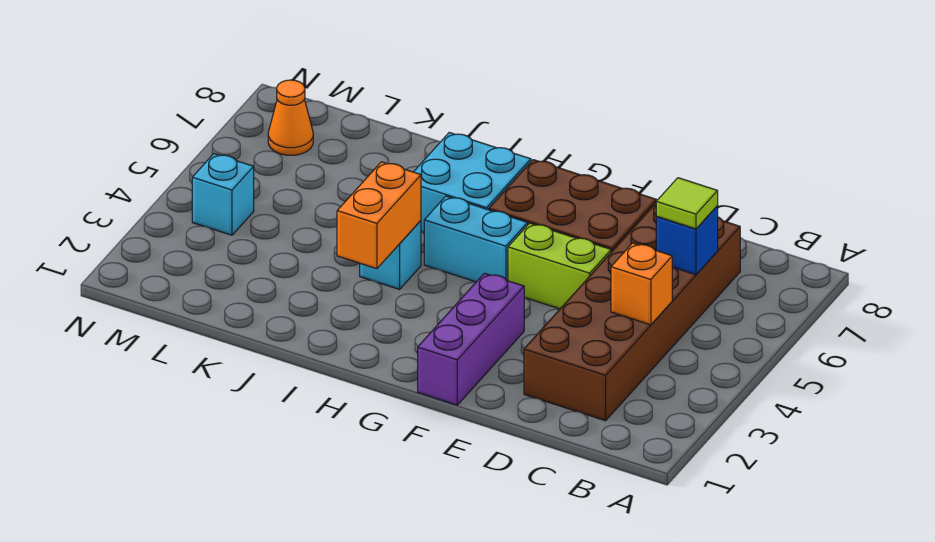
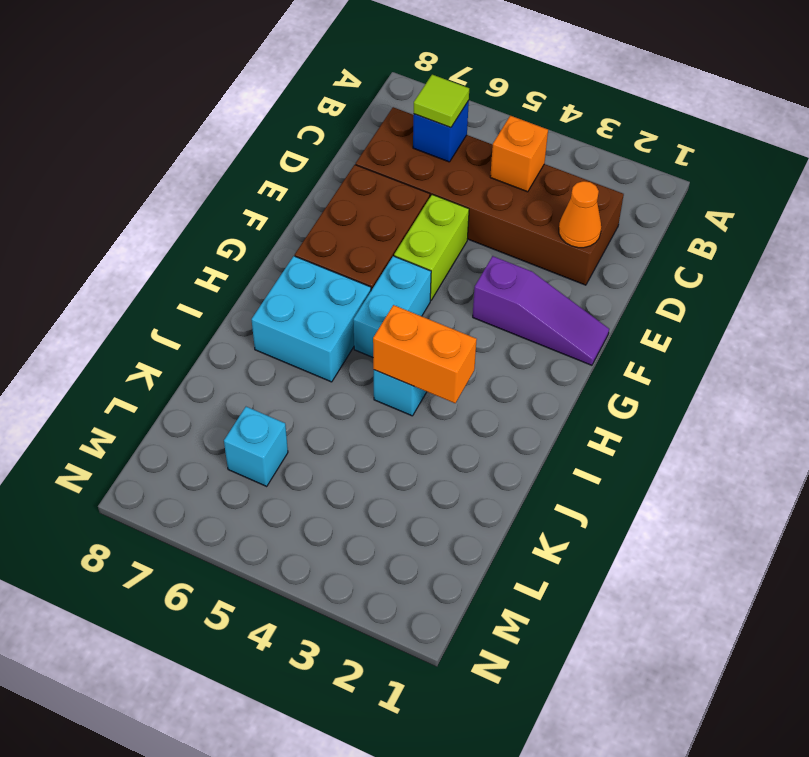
purple brick F1:F3 level 1 -> purple slope F1:F3 level 1 top 3
cyan brick M4 level 1 -> cyan brick L6 level 1
orange cone M7 level 1 -> orange cone D2 level 2

